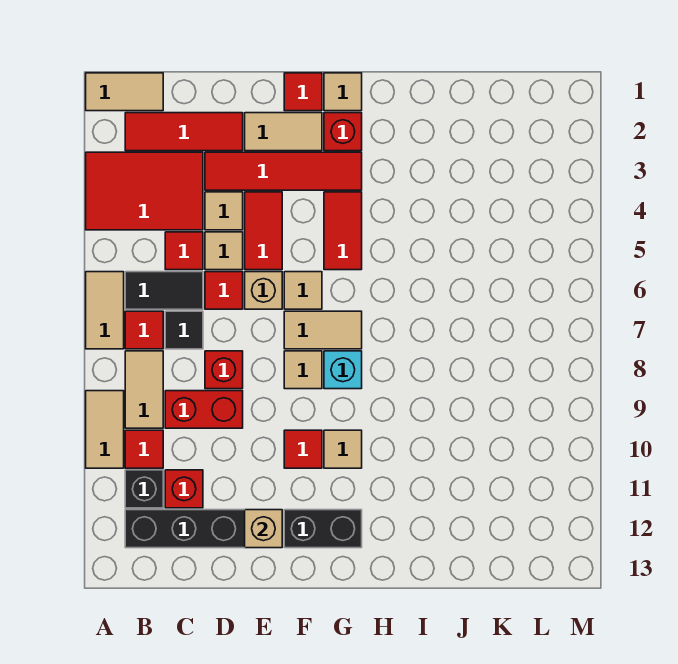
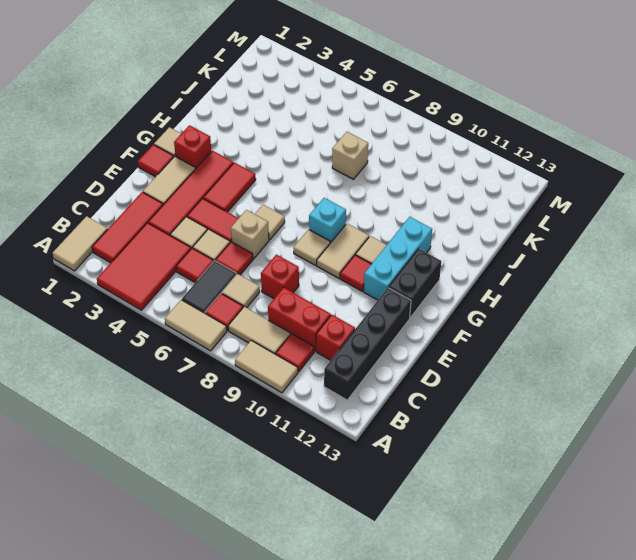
black brick B11 level 1 -> none
black tile C7 level 1 -> tan tile C7 level 1
red brick C9:D9 level 1 -> red brick C9:C10 level 1
tan brick E12 level 2 -> tan brick J7 level 1
tan tile F7:G7 level 1 -> tan tile F9:G9 level 1
none -> cyan brick F11:H11 level 1
red tile G4:G5 level 1 -> red tile F4:G4 level 1

